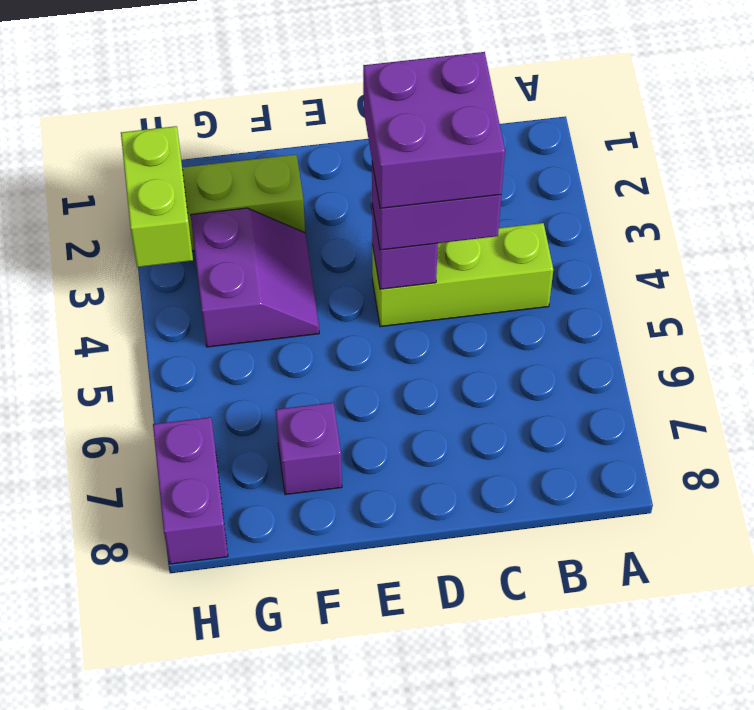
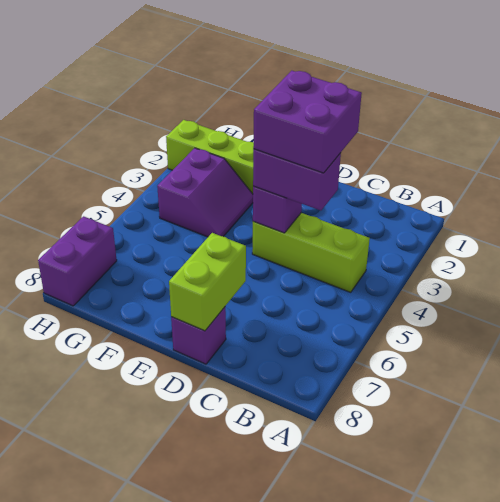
purple brick F7 level 1 -> purple brick D8 level 1
lime brick H2:H3 level 2 -> lime brick D7:D8 level 2

